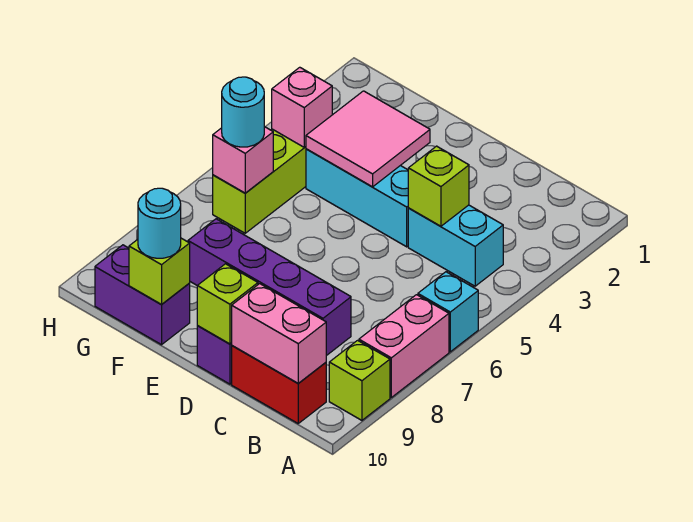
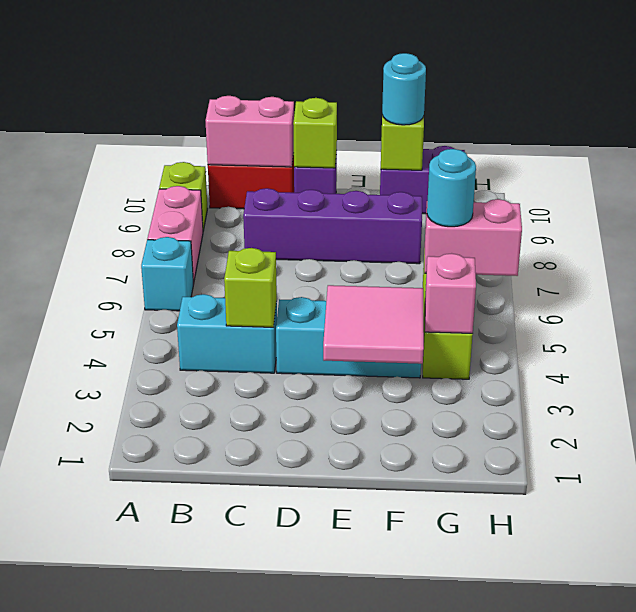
pink brick G6 level 2 -> pink brick G6:H6 level 2

